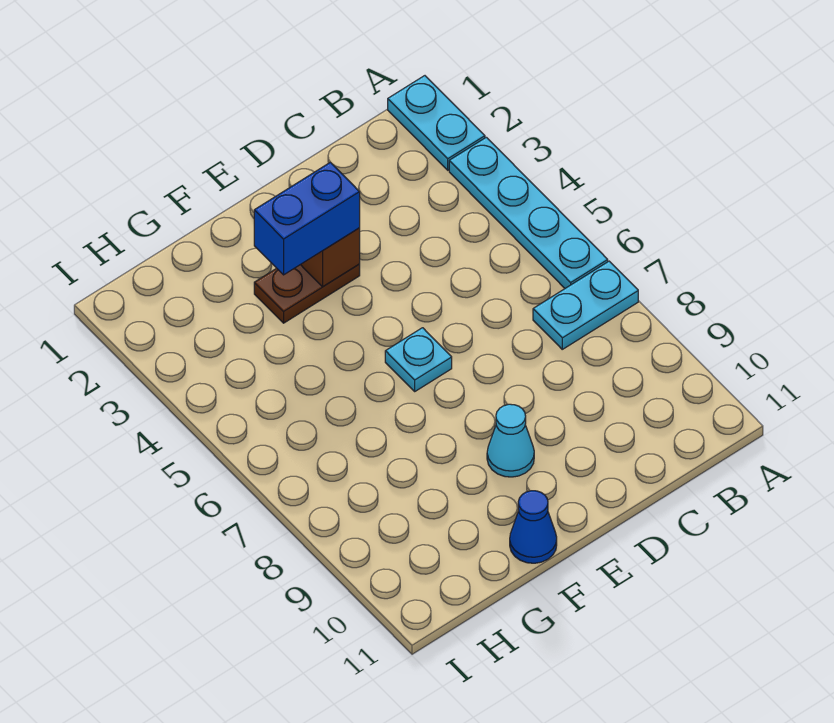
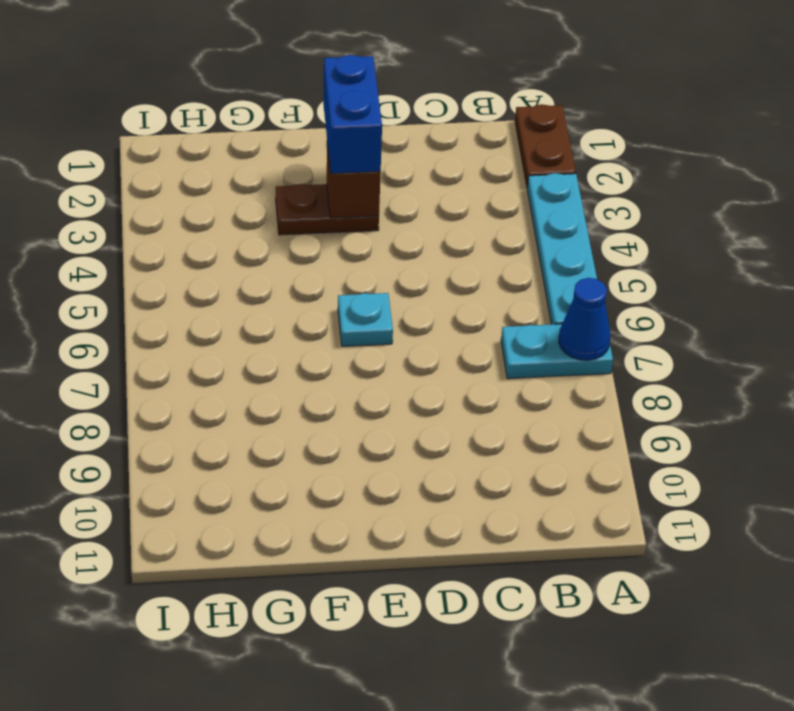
cyan plate A1:A2 level 1 -> brown plate A1:A2 level 1
blue brick E3:F3 level 3 -> blue brick E2:E3 level 3
cyan cone E9 level 1 -> none
blue cone F11 level 1 -> blue cone A7 level 2

